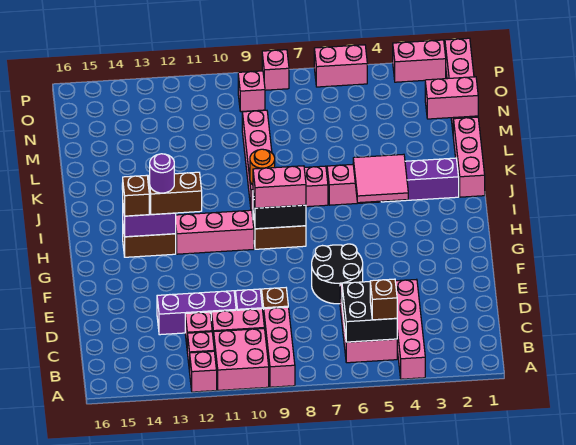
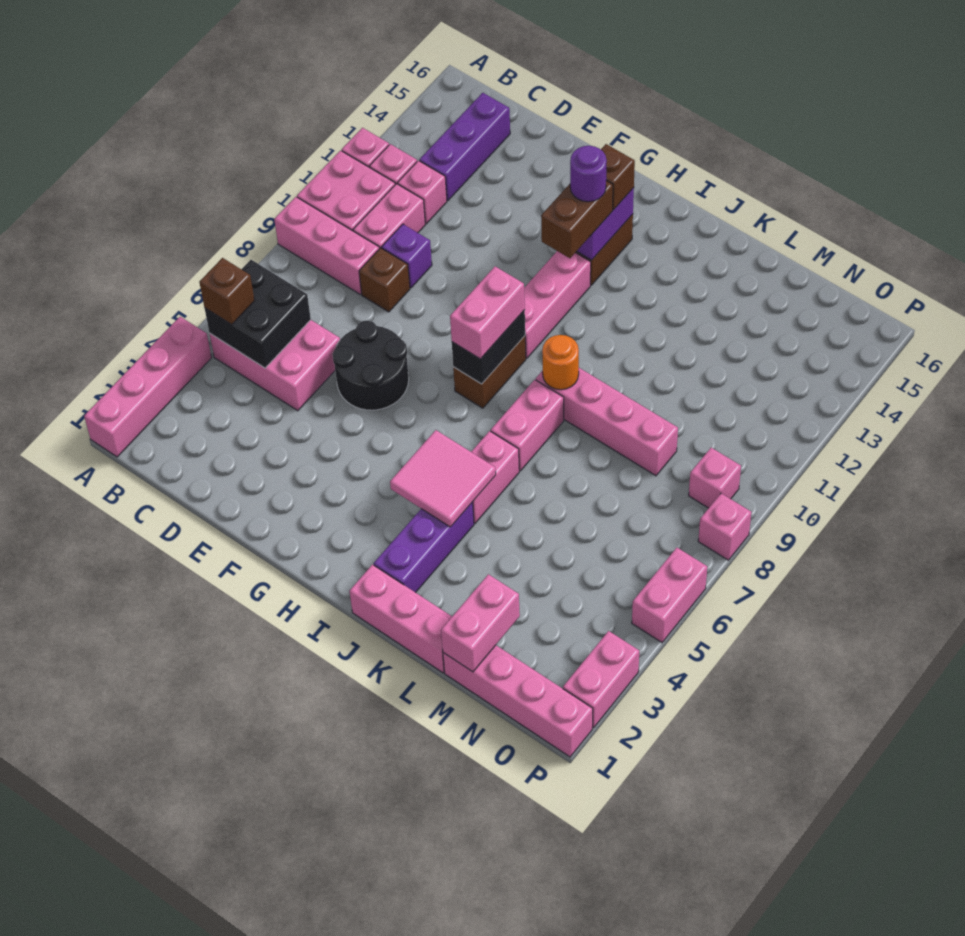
pink brick A4:D4 level 1 -> pink brick A1:A4 level 1
purple brick D11:D13 level 1 -> purple brick C13:C15 level 1

